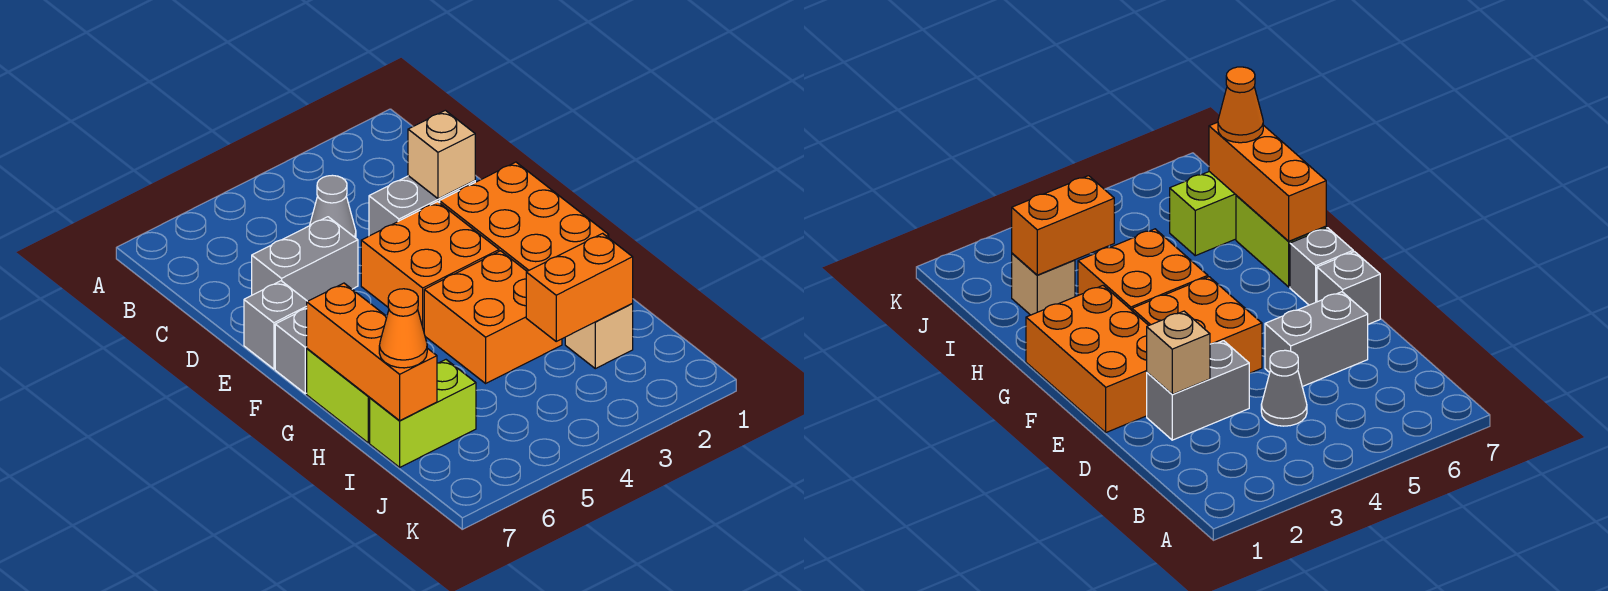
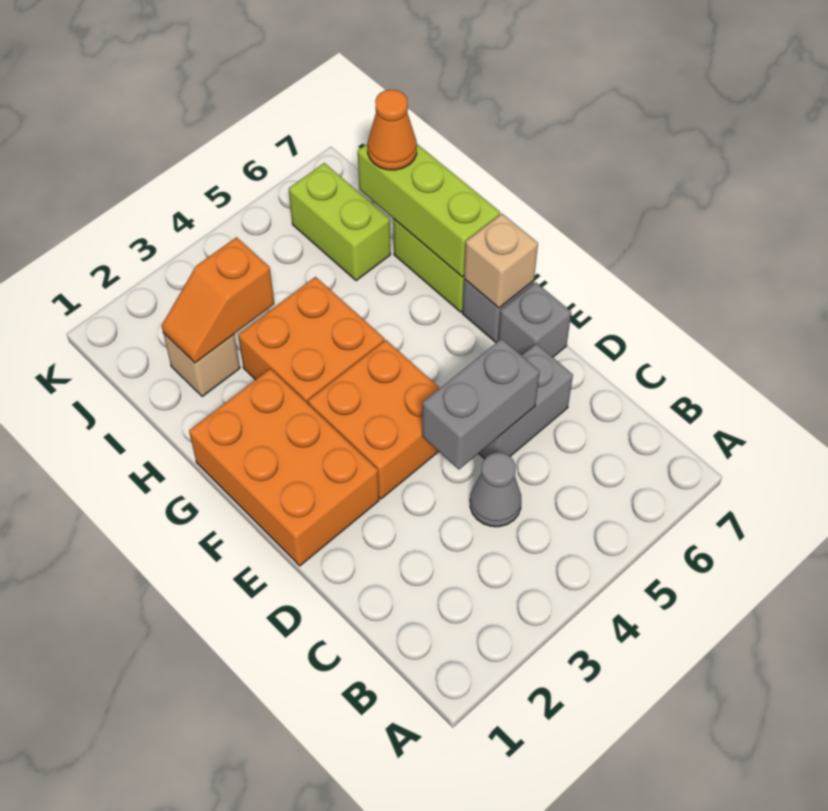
grey brick D2:D3 level 1 -> grey brick D4:D5 level 2
tan brick D2 level 2 -> tan brick F7 level 2
orange brick G7:I7 level 2 -> lime brick G7:I7 level 2
orange brick I2:I3 level 2 -> orange slope I2:I3 level 2 top 3
lime brick I6:I7 level 1 -> lime brick I6:J6 level 1

